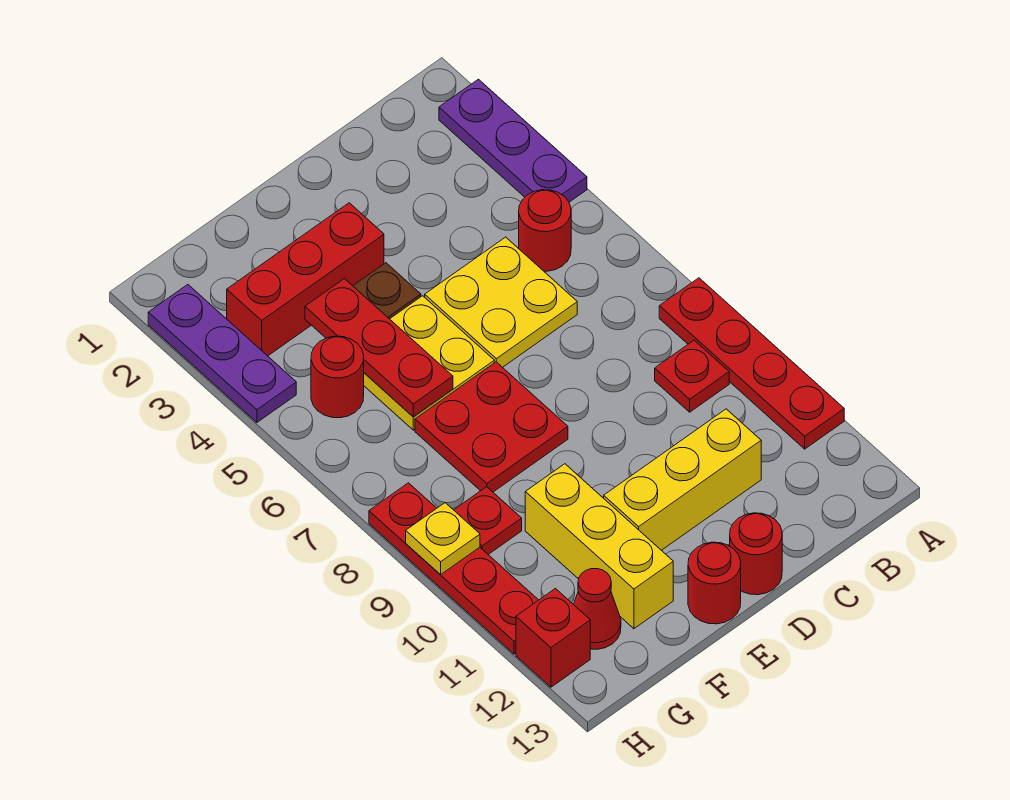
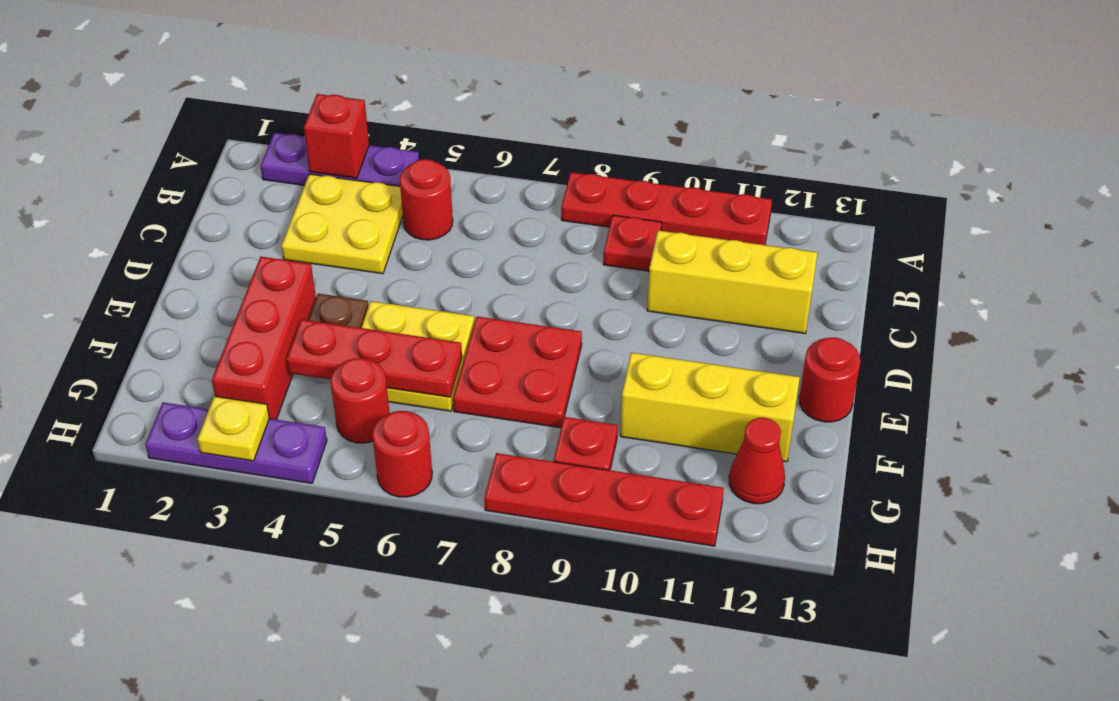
yellow plate C5:D6 level 1 -> yellow plate B3:C4 level 1
yellow brick C11:E11 level 1 -> yellow brick C10:C12 level 1
red round brick D13 level 1 -> red round brick H6 level 1
yellow plate H9 level 2 -> yellow plate H3 level 2
red brick H12 level 1 -> red brick A3 level 2

